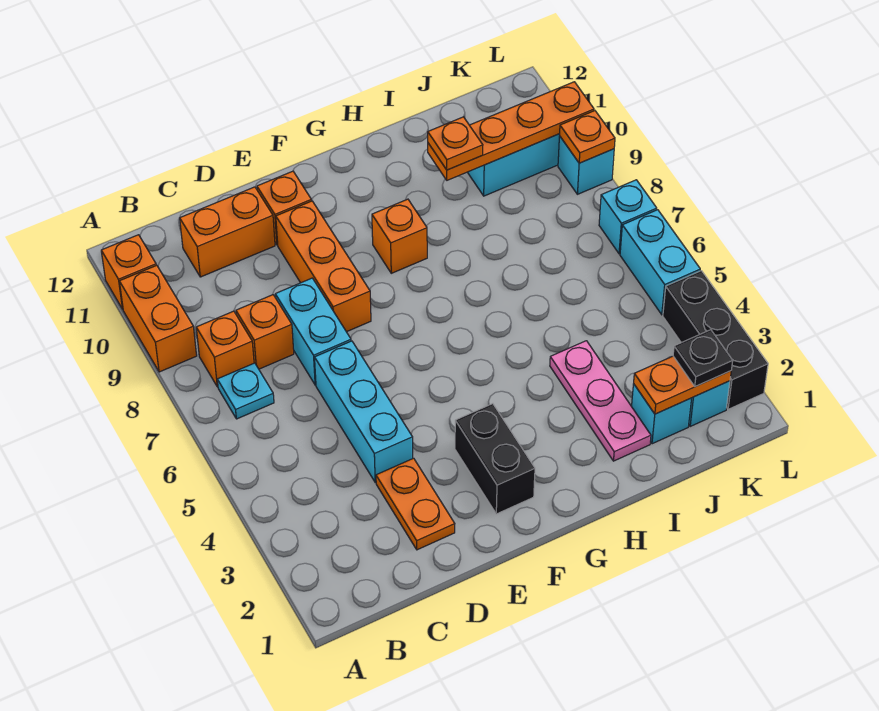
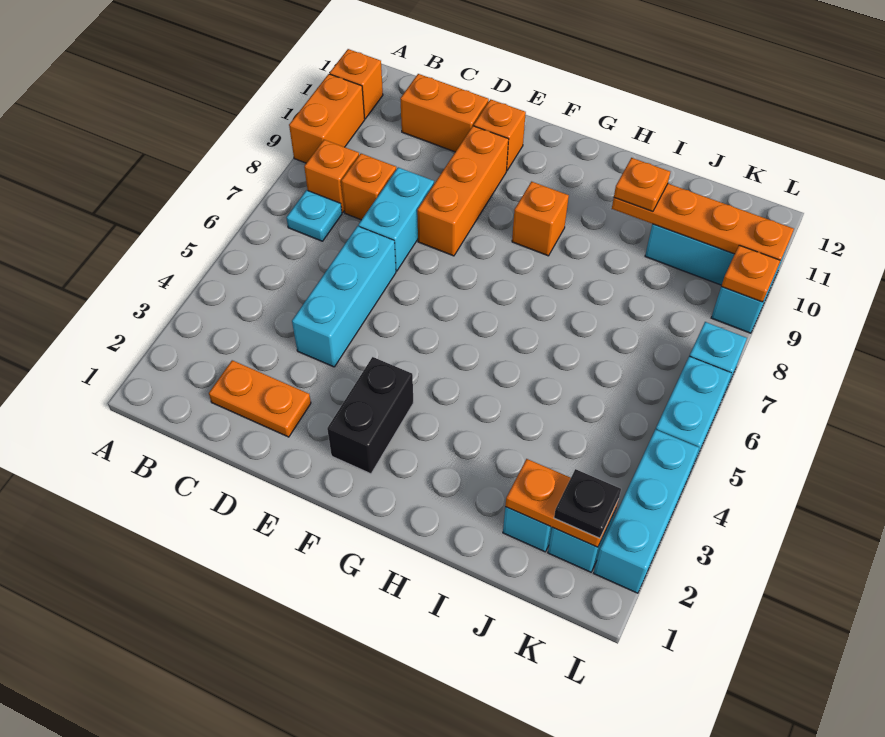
orange plate D2:D3 level 1 -> orange plate C2:D2 level 1
pink plate I2:I4 level 1 -> none
black brick L2:L4 level 1 -> cyan brick L2:L4 level 1

